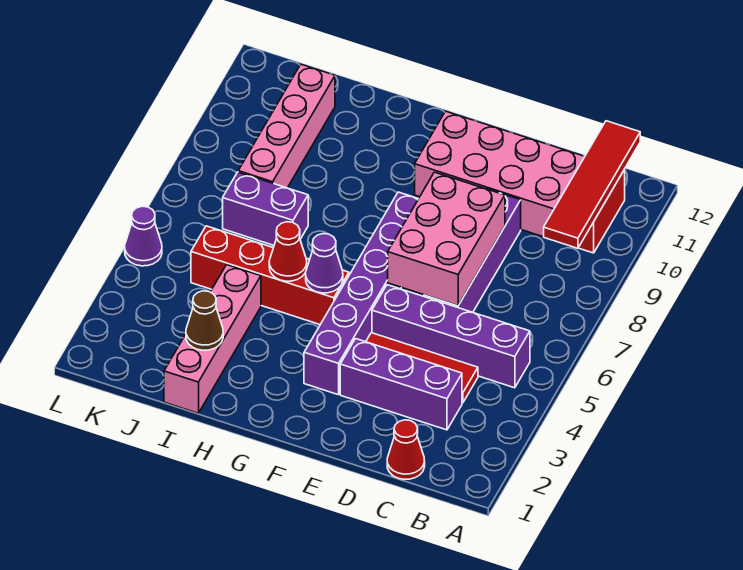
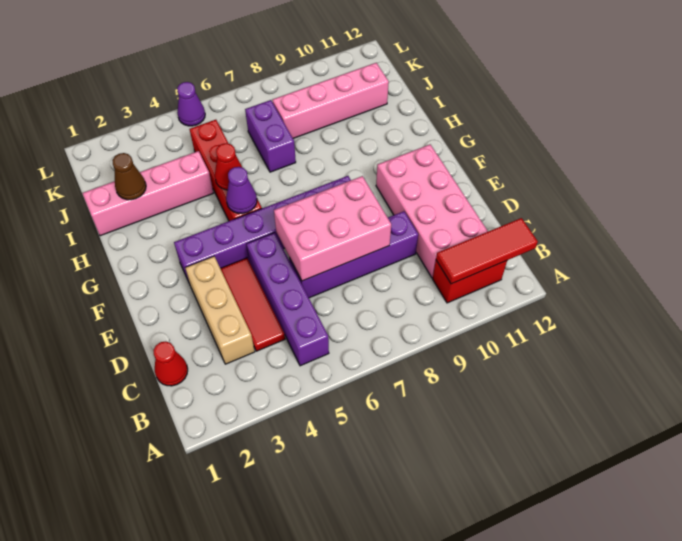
red tile B9:B12 level 2 -> red tile B10:B12 level 2
purple brick C3:E3 level 1 -> tan brick C3:E3 level 1

